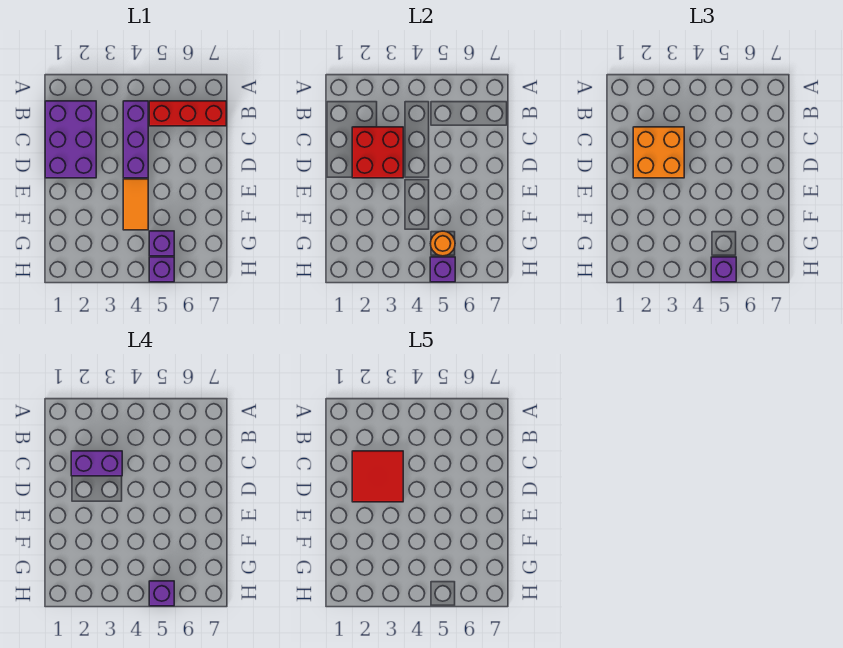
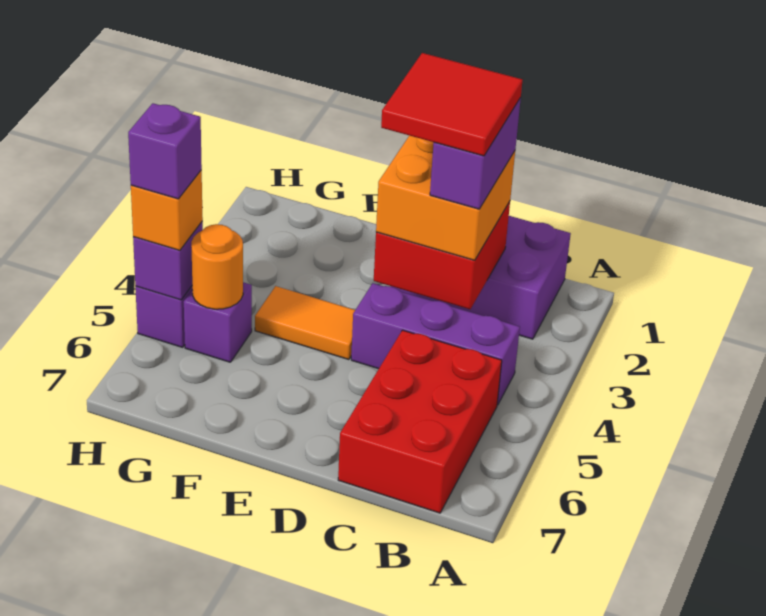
red brick B5:B7 level 1 -> red brick B5:C7 level 1
purple brick H5 level 3 -> orange brick H5 level 3

